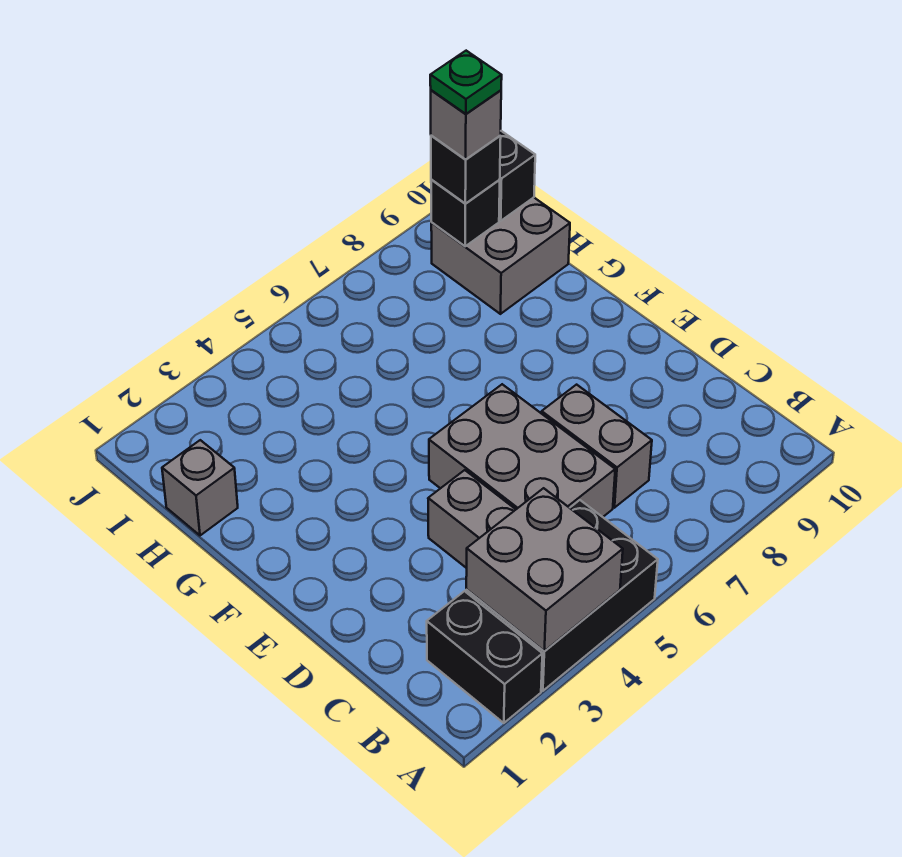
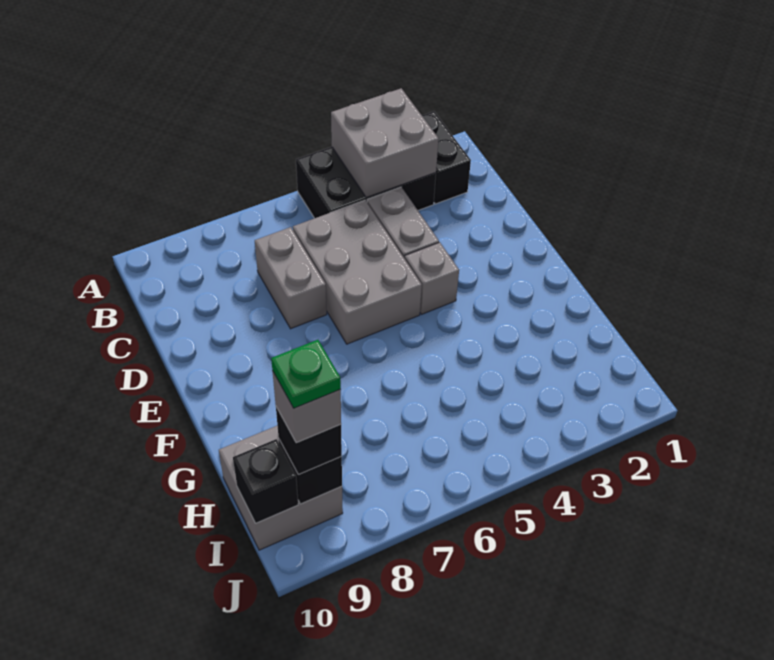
grey brick H1 level 1 -> grey brick E4 level 1

